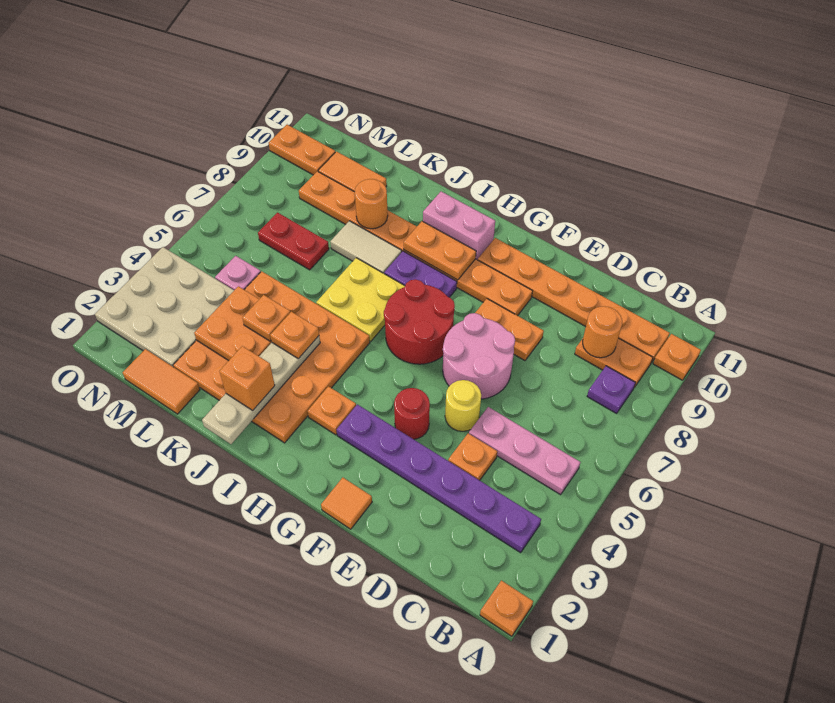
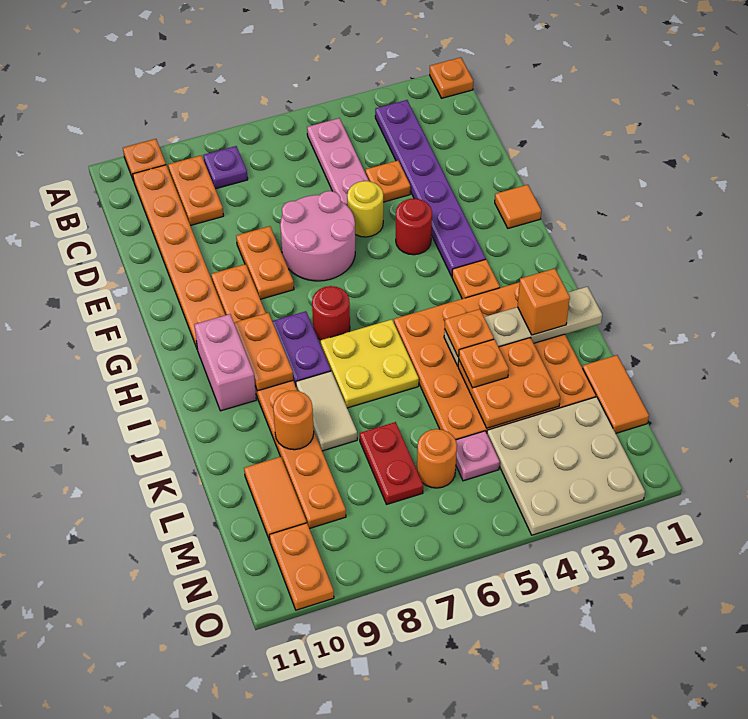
orange round brick C9 level 2 -> orange round brick M6 level 1
red round brick G6:H7 level 1 -> red round brick H7 level 1

